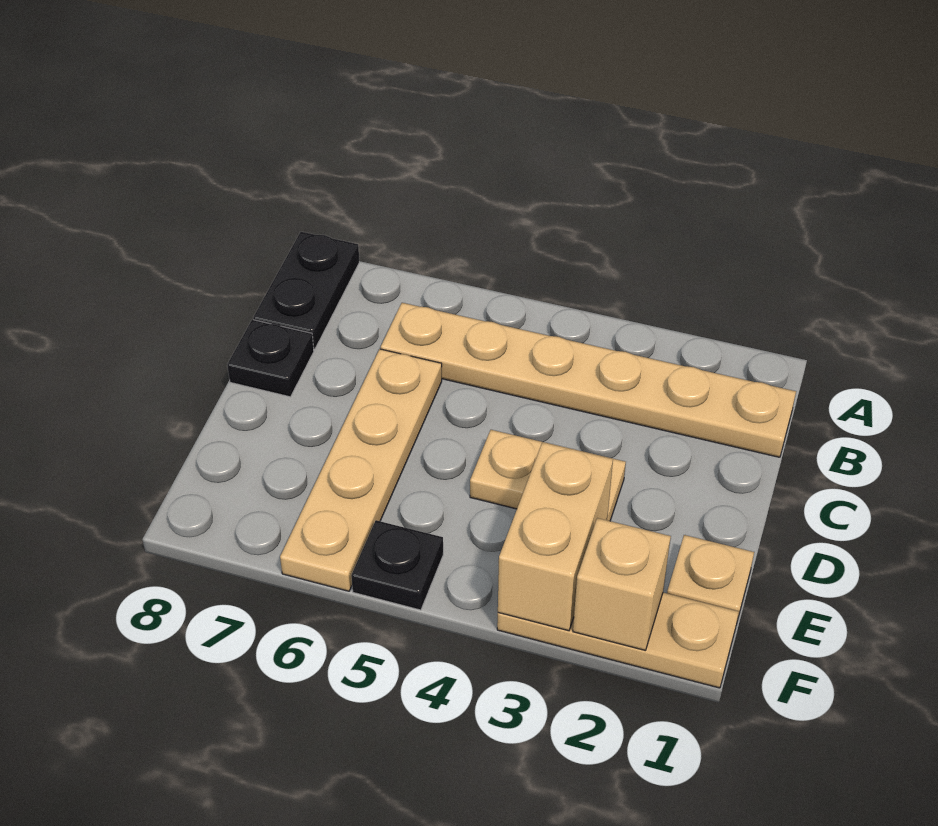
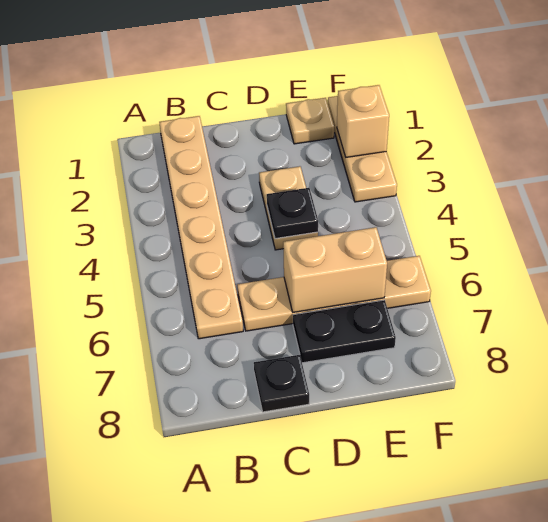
black plate A8:B8 level 1 -> black plate D7:E7 level 1
tan brick E3:F3 level 2 -> tan brick D6:E6 level 2
black plate F5 level 1 -> black plate D4 level 2

